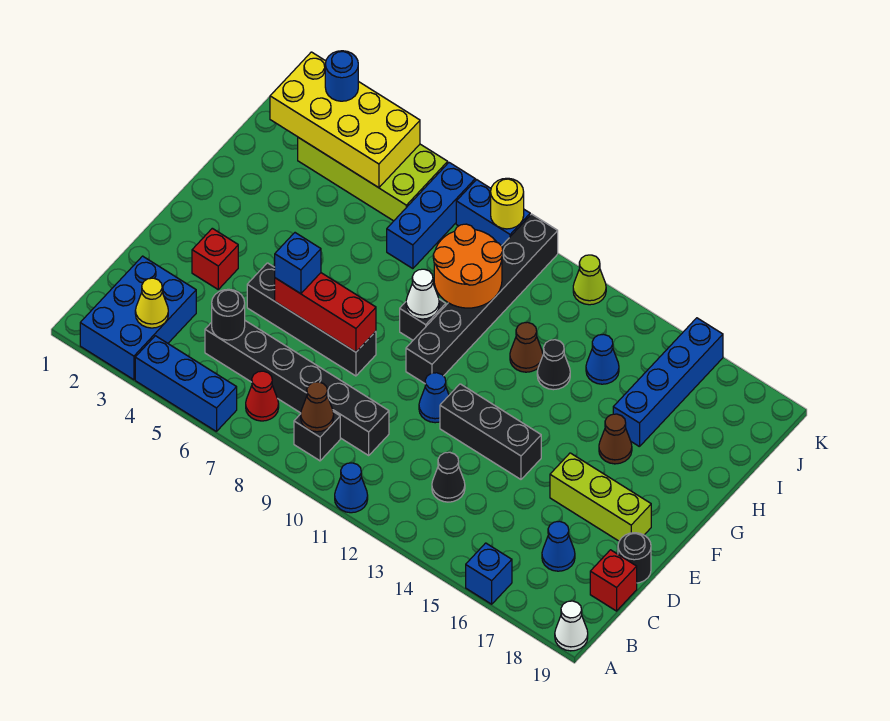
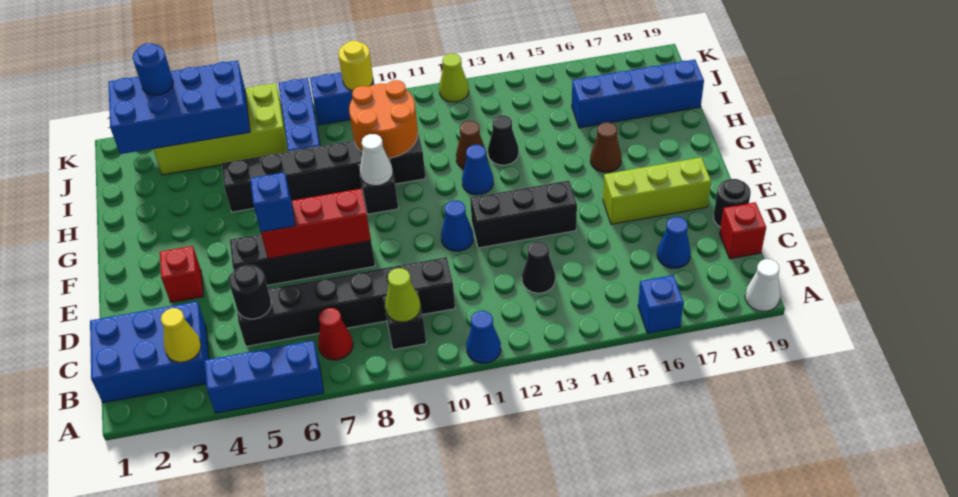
blue brick A2:C3 level 1 -> blue brick B1:C3 level 1
brown cone B9 level 2 -> lime cone B9 level 2
black brick F10:K10 level 1 -> black brick H5:H10 level 1
blue brick H16:K16 level 1 -> blue brick I16:I19 level 1
blue cone I14 level 1 -> blue cone G12 level 1
yellow brick J2:K5 level 2 -> blue brick J2:K5 level 2

